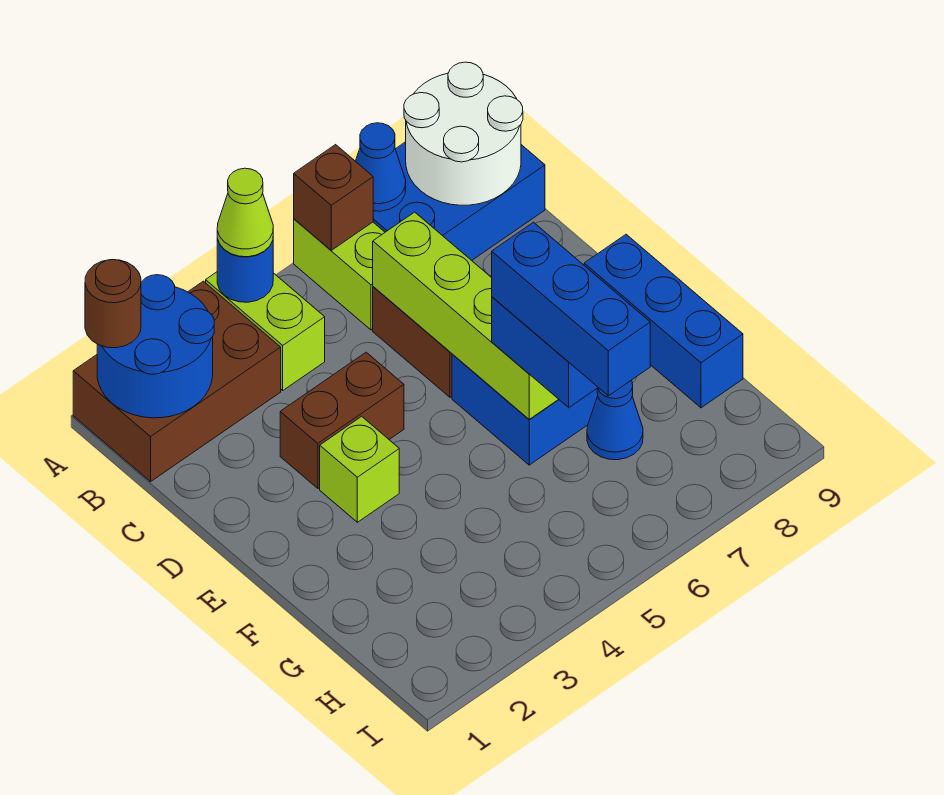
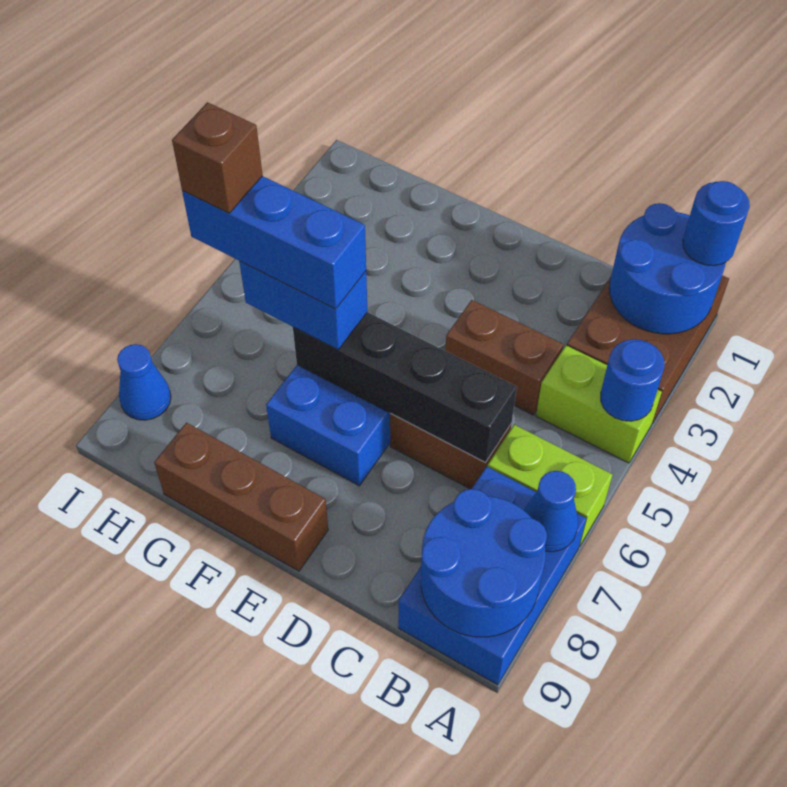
brown round brick A1 level 3 -> blue round brick A1 level 3
lime cone A4 level 3 -> none
brown brick A6 level 2 -> brown brick H6 level 5
white round brick A8:B9 level 2 -> blue round brick A8:B9 level 2
lime brick C6:F6 level 2 -> black brick C6:F6 level 2
brown brick D3:D4 level 1 -> brown brick C4:D4 level 1
lime brick E3 level 1 -> none
blue brick E9:G9 level 1 -> brown brick E9:G9 level 1
blue cone G7 level 1 -> blue cone I8 level 1

